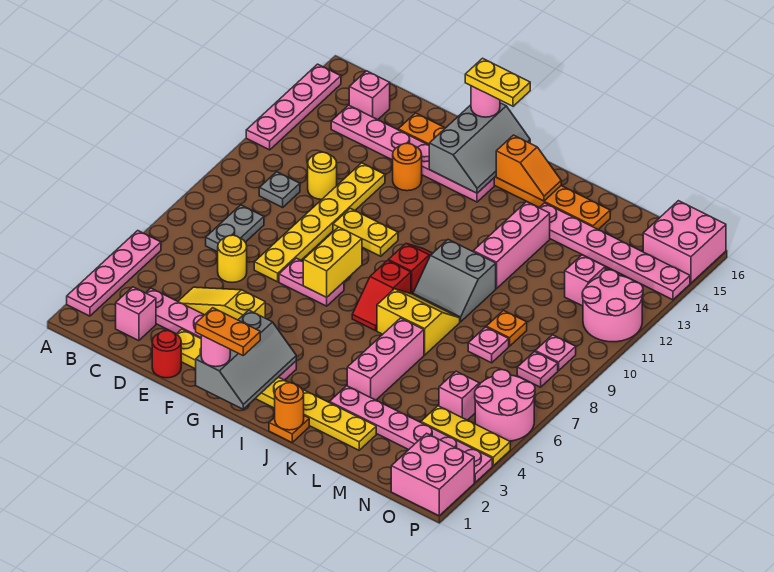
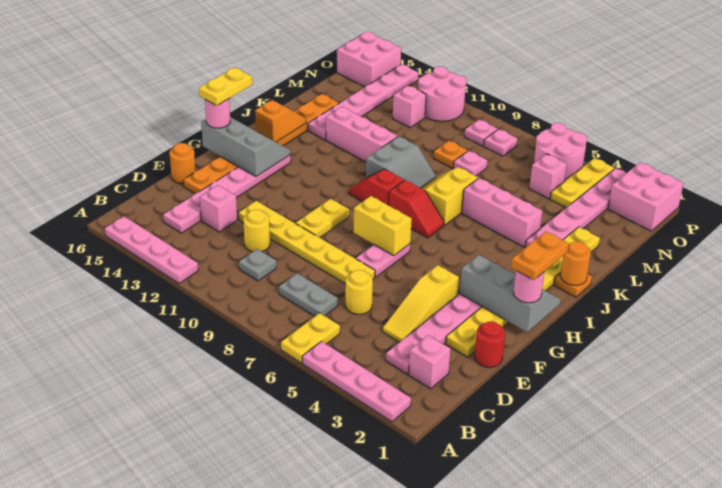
none -> yellow plate A6:B6 level 1
pink brick C15 level 1 -> pink brick D13 level 1
orange round brick F13 level 1 -> orange round brick E16 level 1

